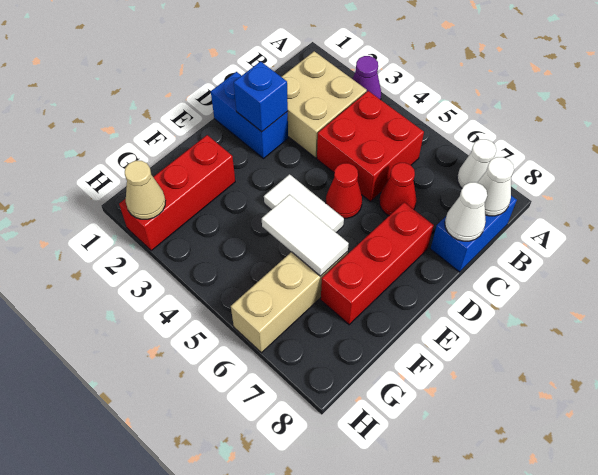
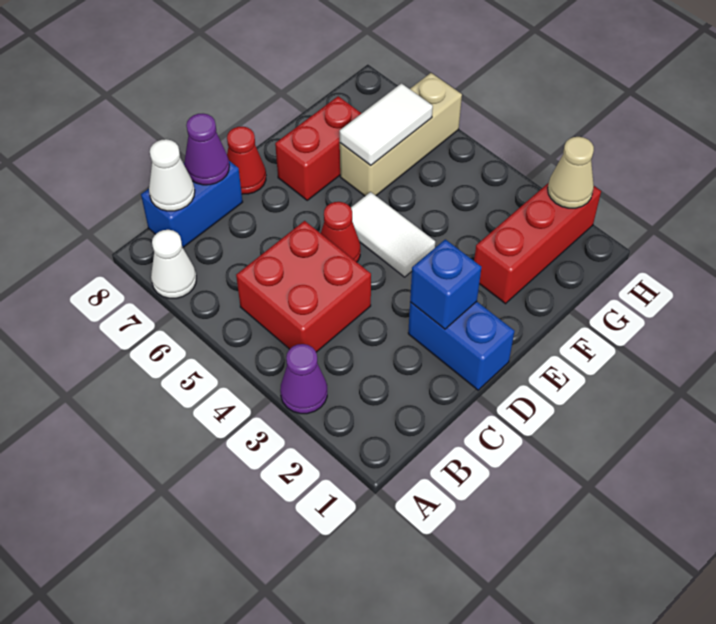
tan brick B2:C3 level 1 -> none
red cone C6 level 1 -> red cone D8 level 1
white cone C8 level 2 -> purple cone C8 level 2
red brick D7:F7 level 1 -> red brick E7:F7 level 1
white tile F5:F6 level 2 -> white tile F6:G6 level 2

